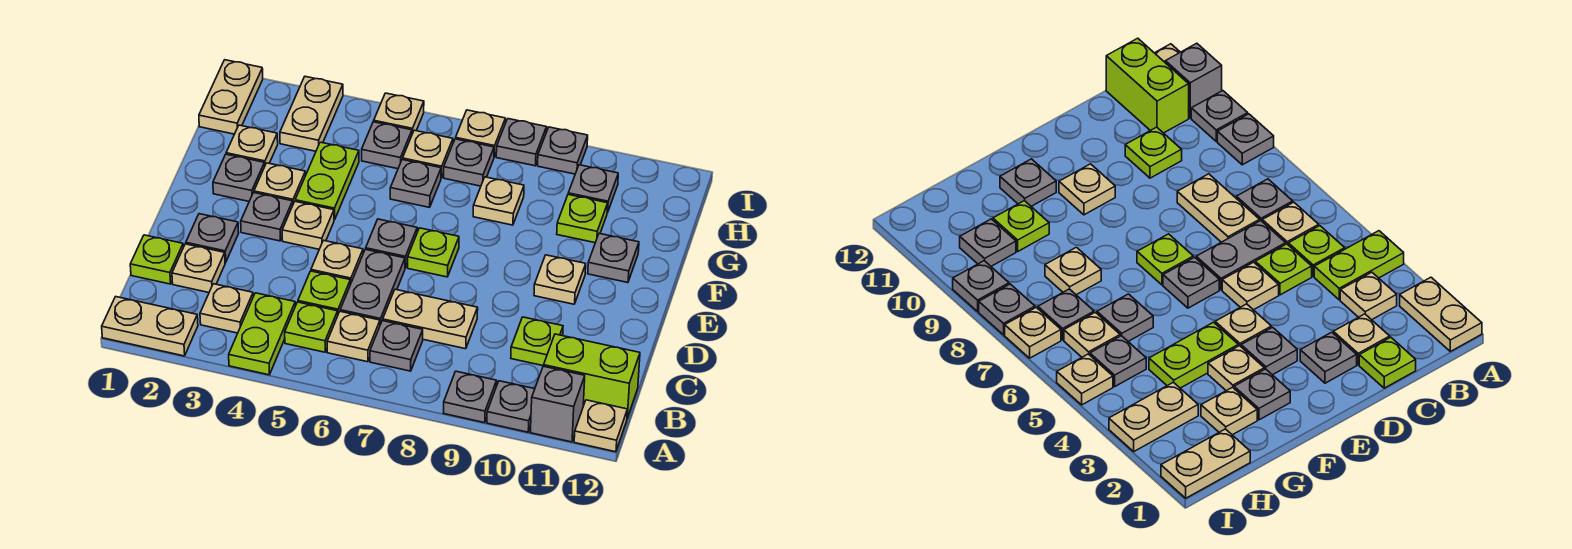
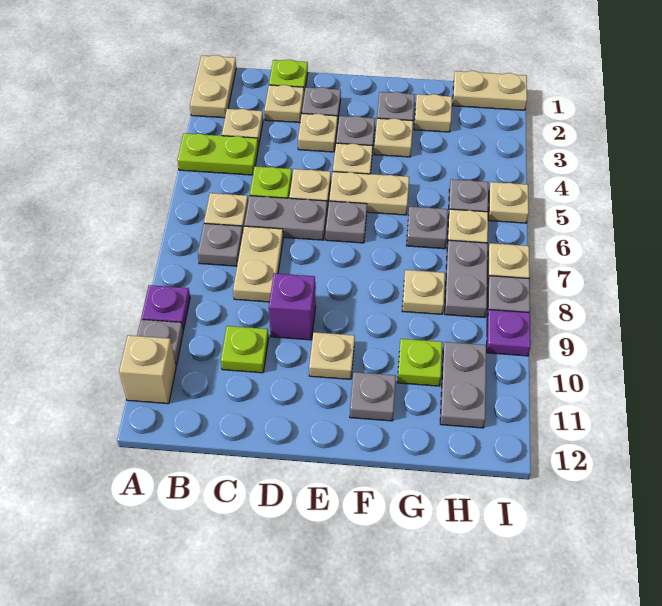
grey plate A9 level 1 -> purple plate A9 level 1
grey brick A11 level 1 -> tan brick A11 level 1
tan plate A12 level 1 -> tan plate D3 level 1
lime plate B5 level 1 -> none
lime brick B11:B12 level 1 -> none
none -> purple brick D9 level 1
lime plate E7 level 1 -> none
lime plate F4:G4 level 1 -> none
tan plate H3:I3 level 1 -> tan plate E5:F5 level 1
grey plate H7 level 1 -> grey plate H7:H8 level 1
grey plate H10 level 1 -> grey plate H10:H11 level 1
grey plate I9 level 1 -> purple plate I9 level 1

